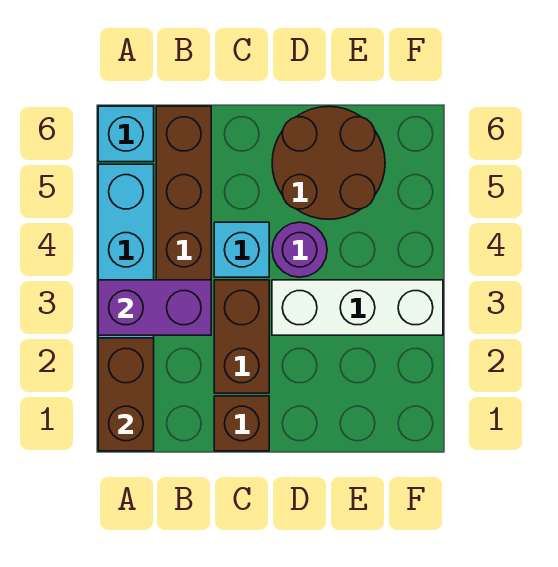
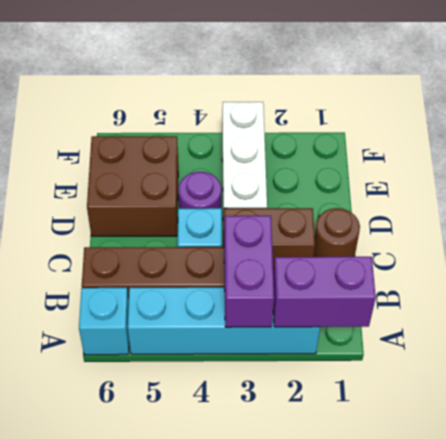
brown brick A1:A2 level 2 -> purple brick A1:A2 level 2
brown brick C1 level 1 -> brown round brick C1 level 1
brown round brick D5:E6 level 1 -> brown brick D5:E6 level 1

